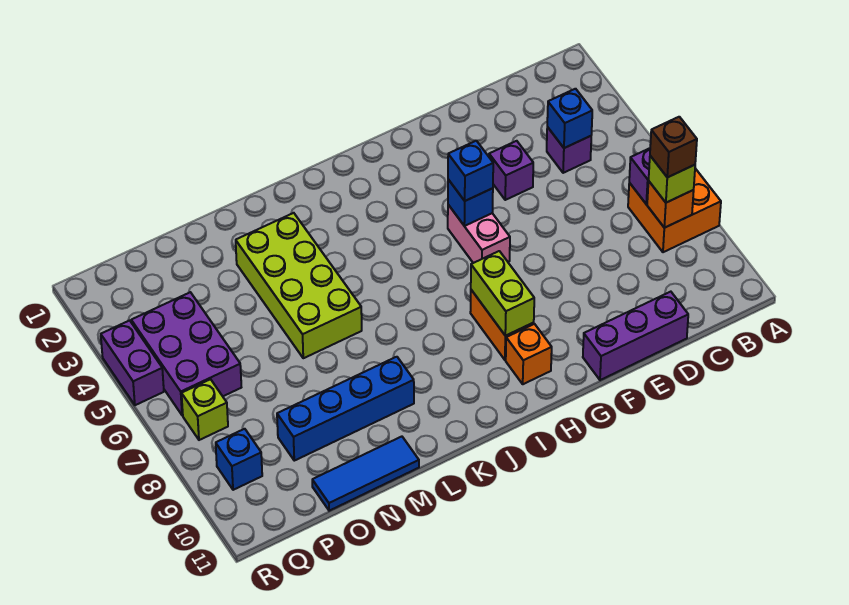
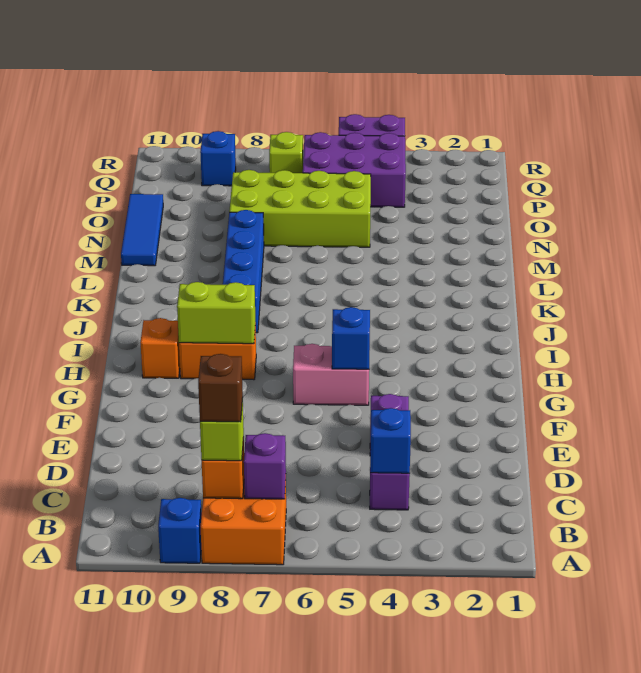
purple brick D11:F11 level 1 -> none
blue brick G5 level 3 -> blue brick A9 level 1
lime brick L3:M6 level 1 -> lime brick N5:O8 level 1
blue brick L9:O9 level 1 -> blue brick J8:M8 level 1

